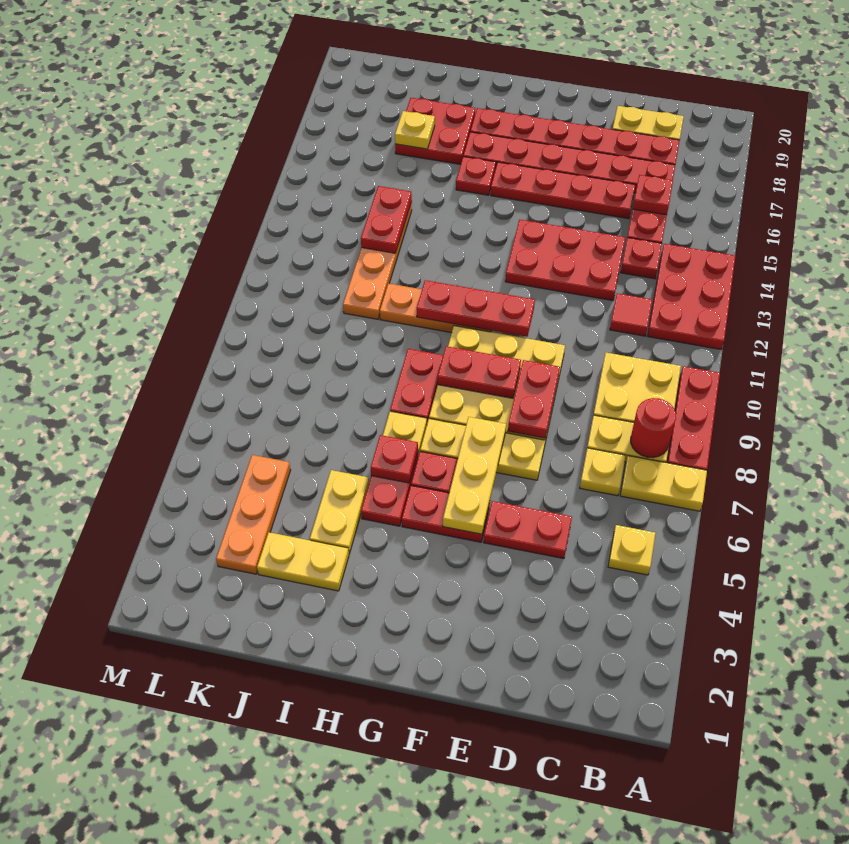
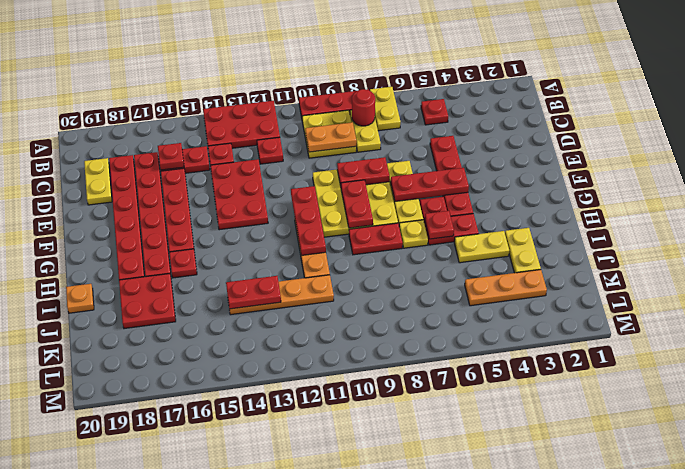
yellow plate B5 level 1 -> red plate B5 level 1
yellow plate C7 level 1 -> none
none -> orange plate C9:C10 level 2
red tile C12 level 1 -> red plate C12 level 1
yellow plate F5:F7 level 2 -> red plate F5:F7 level 2
none -> orange plate I20 level 1
yellow plate J17 level 2 -> none

